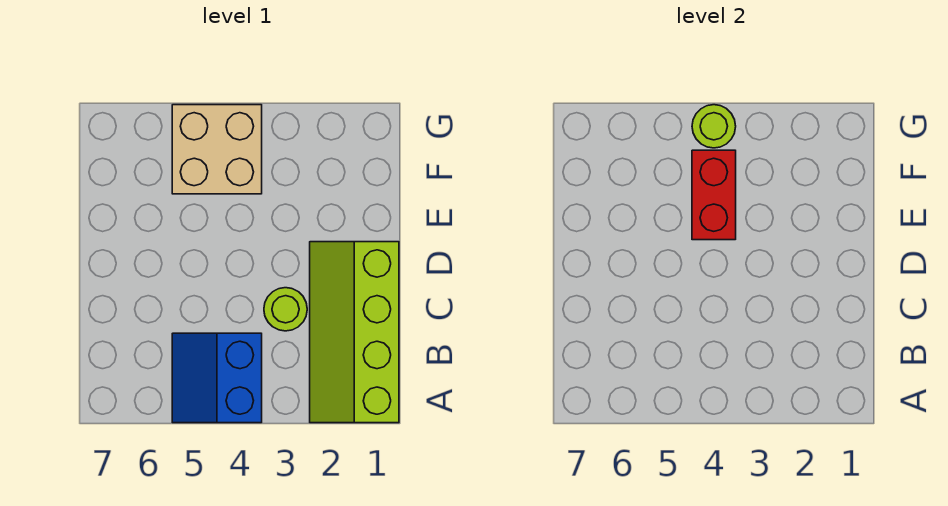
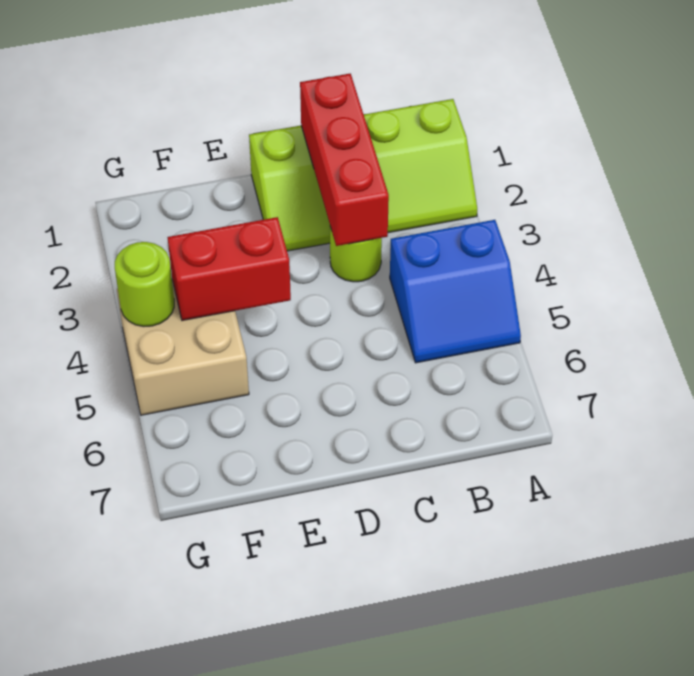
none -> red brick C1:C3 level 2

